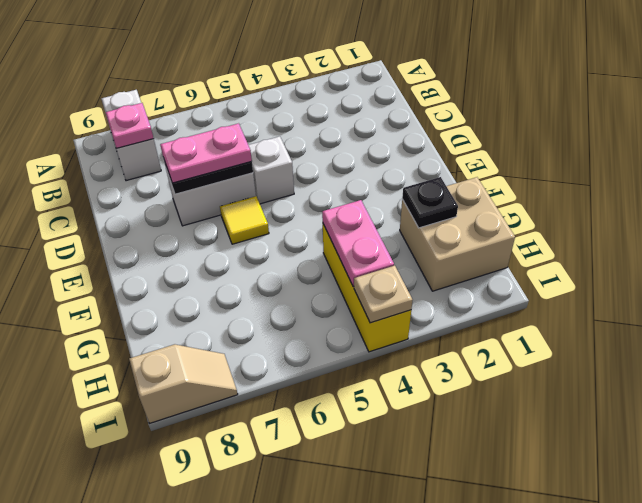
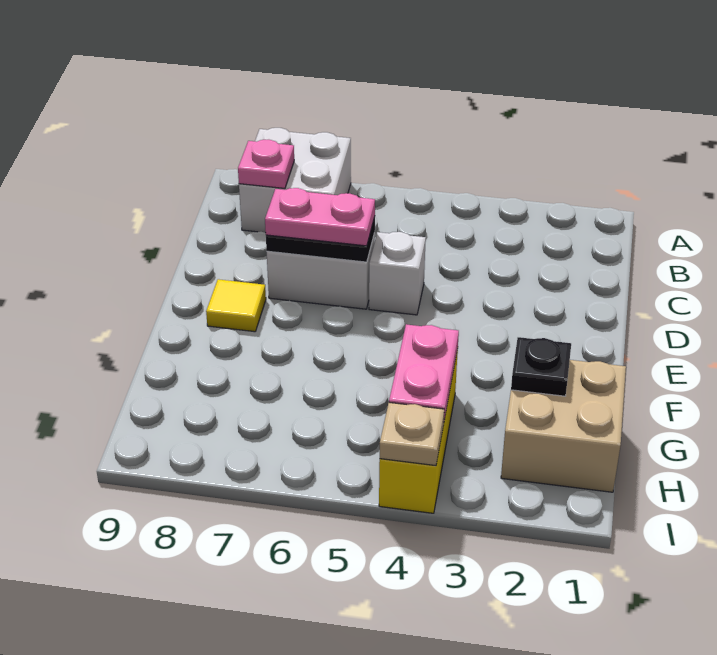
white brick A8:B8 level 1 -> white brick A7:B8 level 1
yellow tile E6 level 1 -> yellow tile E8 level 1
tan slope I8:I9 level 1 top 9 -> none

